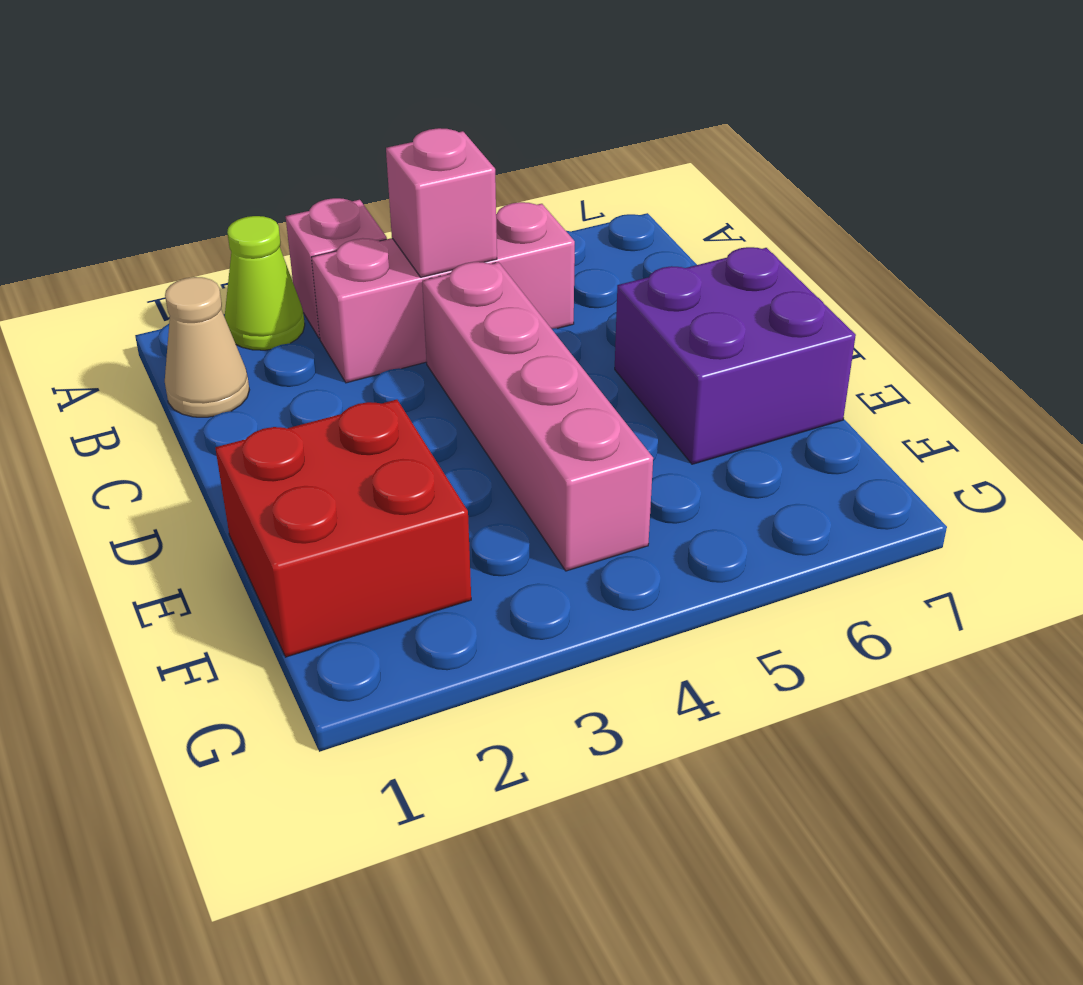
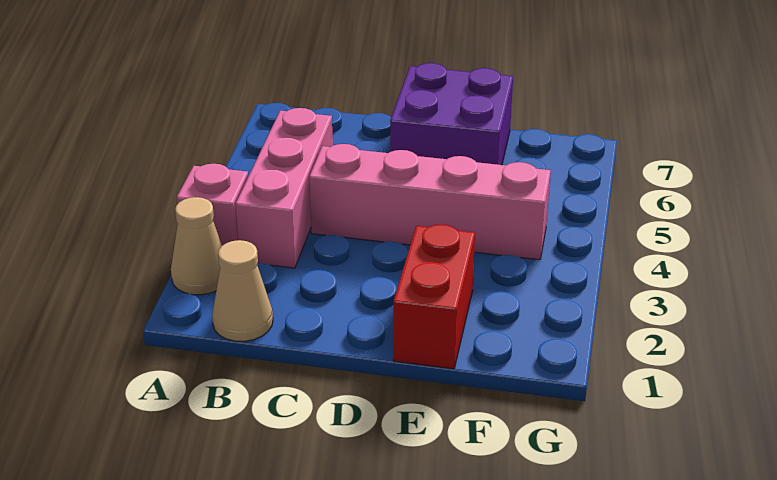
lime cone A2 level 1 -> tan cone A2 level 1
pink brick B4 level 2 -> none
red brick E1:F2 level 1 -> red brick E1:E2 level 1

